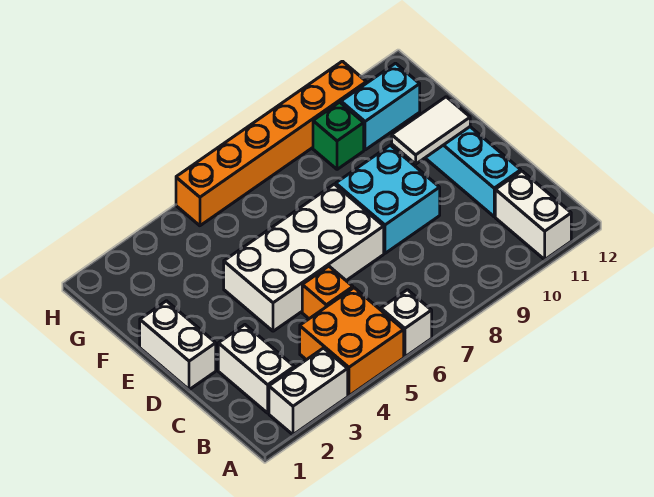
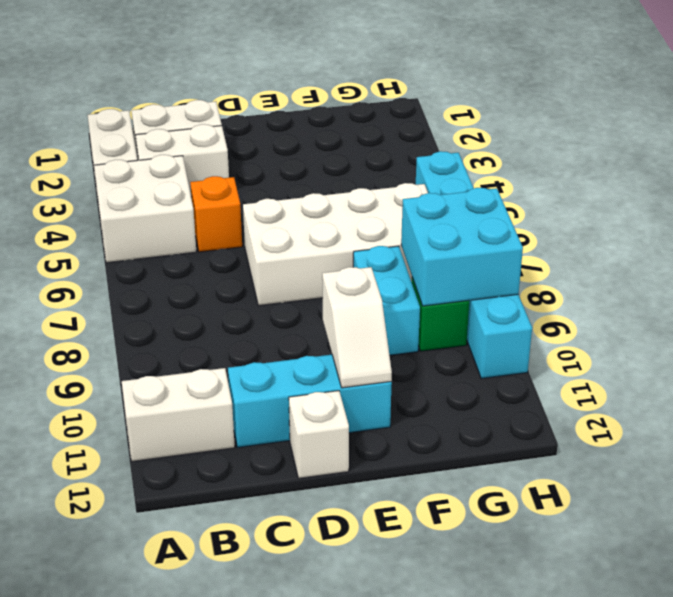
orange brick A4:B5 level 1 -> white brick A4:B5 level 1
white brick A6 level 1 -> white brick D12 level 1
white brick D1:E1 level 1 -> white brick B3:C3 level 1
white brick D4:E7 level 1 -> white brick D6:G7 level 1
cyan brick D8:E9 level 1 -> cyan brick G8:H9 level 2
white tile E10:E11 level 2 -> white slope E10:E11 level 2 top 10
cyan brick G10:G11 level 1 -> cyan brick F8:F9 level 1
orange brick H5:H10 level 1 -> cyan brick H5:H10 level 1

